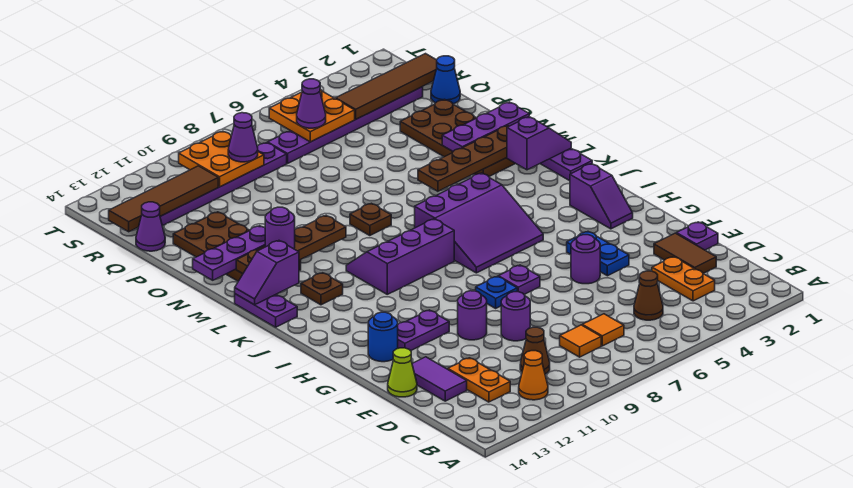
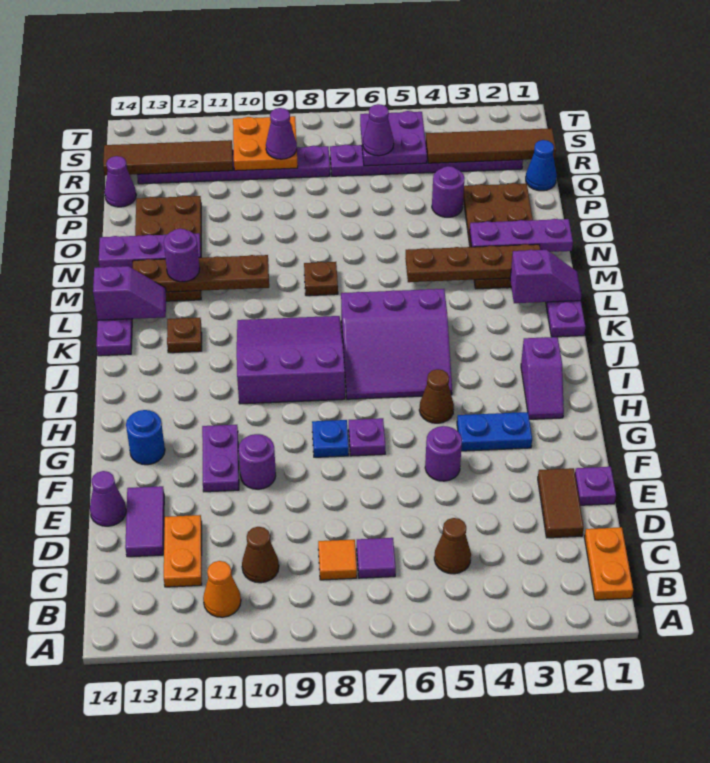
orange plate C3:D3 level 1 -> orange plate B1:C1 level 1
orange tile C7 level 1 -> purple tile C7 level 1
purple round brick E9 level 1 -> purple round brick P4 level 1
lime cone E14 level 1 -> purple cone E14 level 1
blue plate F4:G4 level 1 -> blue plate G3:G4 level 1
purple plate G11:G12 level 1 -> purple plate F11:G11 level 1
none -> brown cone H5 level 1
purple slope J8:K10 level 1 top J -> purple slope I8:K10 level 1 top I
purple slope L13:L14 level 2 top 13 -> purple slope L13:L14 level 2 top 14
orange plate R5:S6 level 2 -> purple plate R5:S6 level 2

